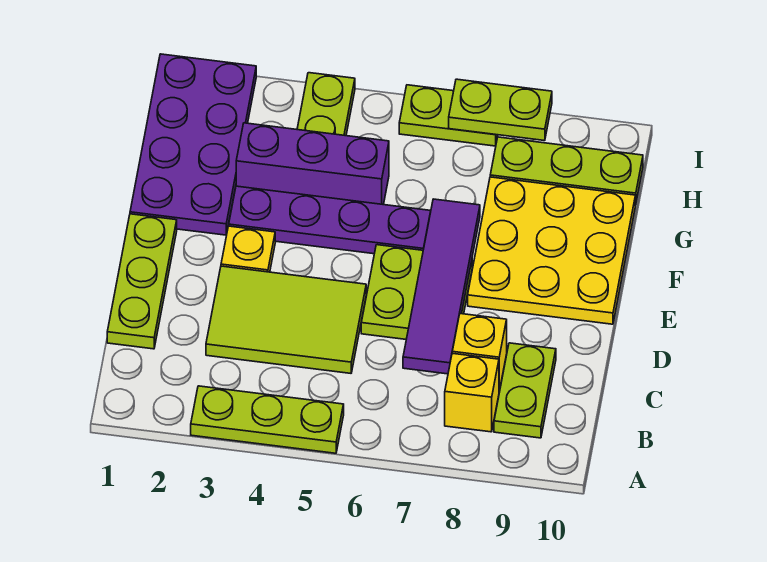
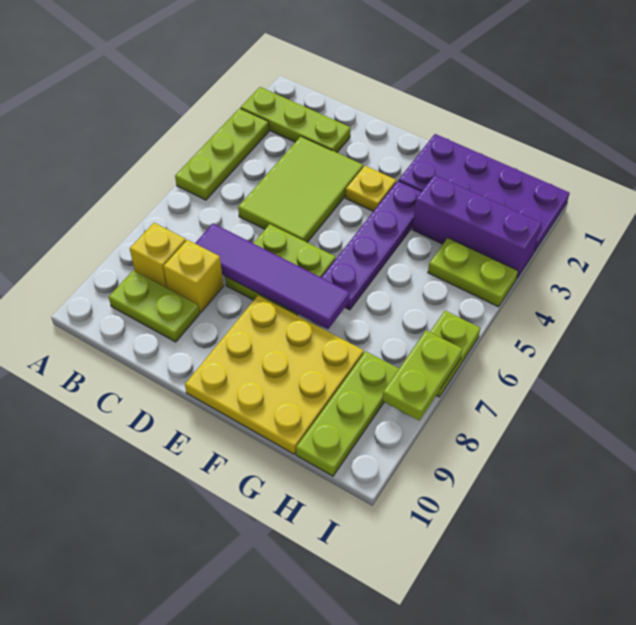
lime plate C1:E1 level 1 -> lime plate A2:C2 level 1
purple brick G3:G5 level 1 -> purple brick G3:I3 level 1

